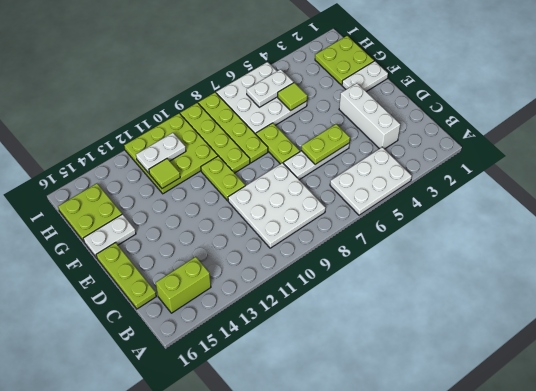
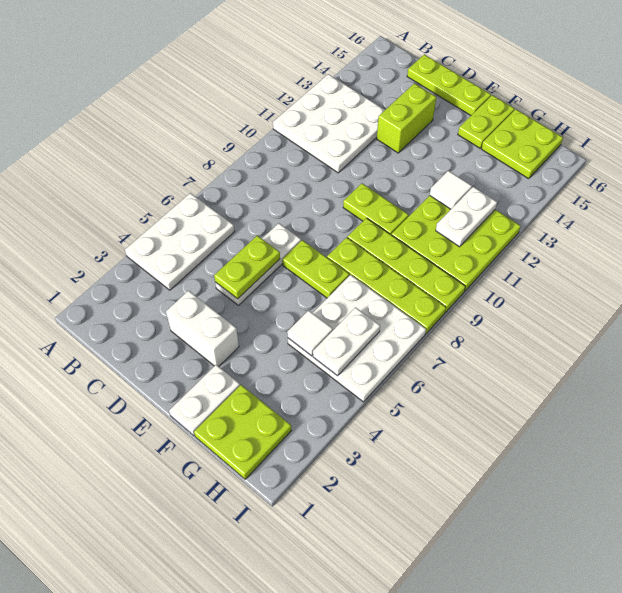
white plate B8:D10 level 1 -> white plate A11:C13 level 1
lime brick B14:B15 level 1 -> lime brick D13:D14 level 1
white brick C3:E3 level 1 -> white brick D3:E3 level 1
white plate F15:F16 level 1 -> lime plate F15:F16 level 1
lime tile G5 level 2 -> white tile G5 level 2
lime tile G12 level 2 -> white tile G12 level 2

